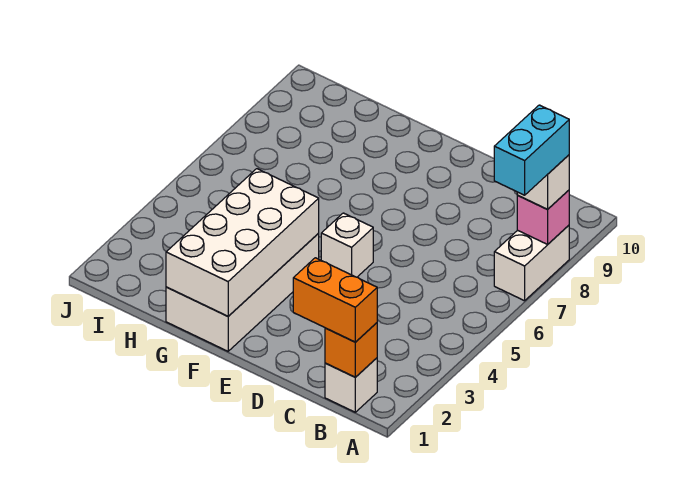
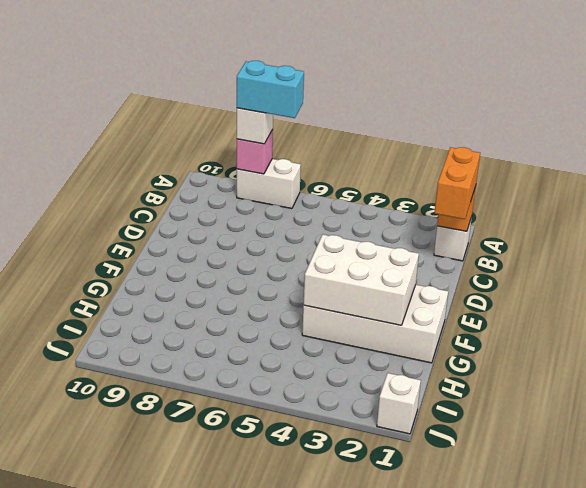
white brick E5 level 1 -> white brick J1 level 1
white brick F1:G4 level 2 -> white brick F2:G4 level 2

